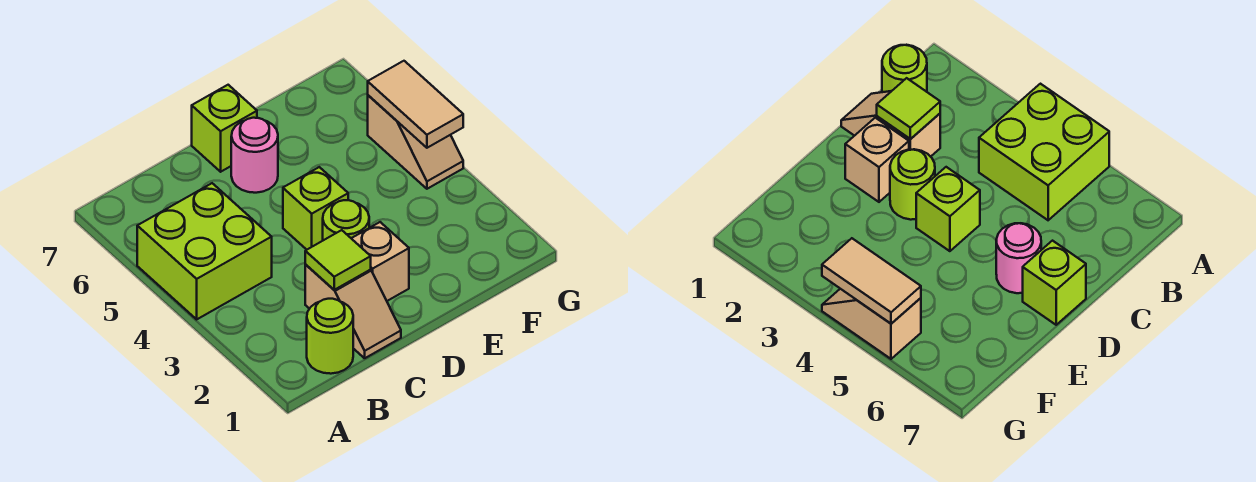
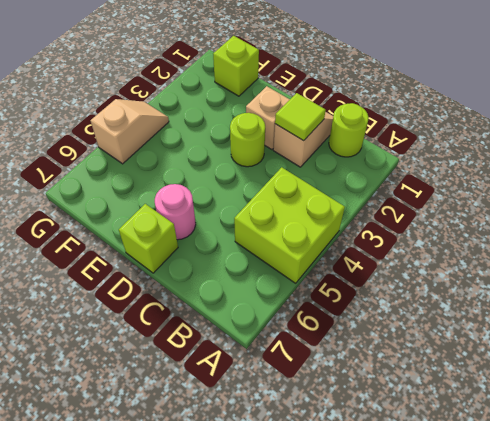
lime brick D4 level 1 -> lime brick F1 level 1
tan tile G4:G5 level 2 -> none

